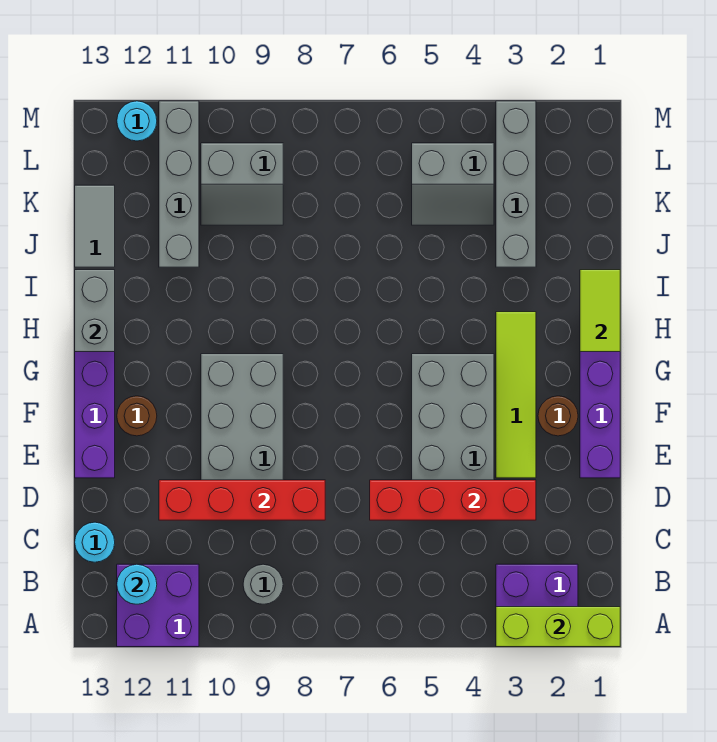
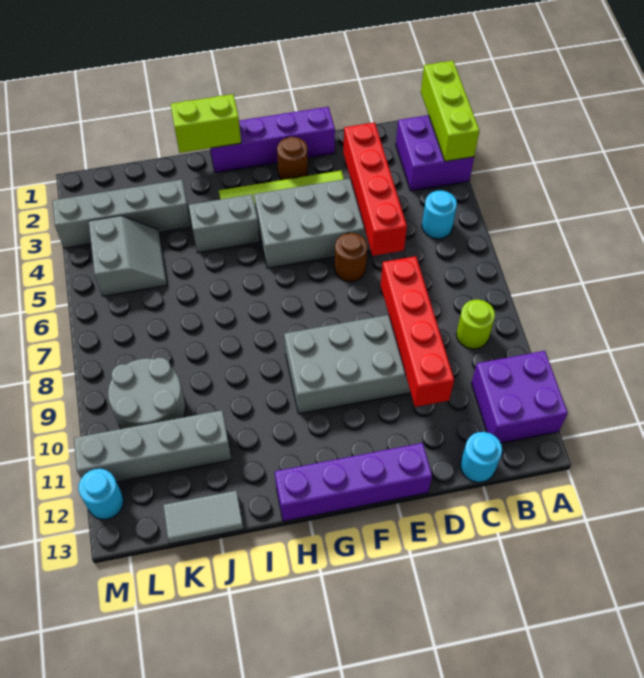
grey round brick B9 level 1 -> lime round brick B9 level 1
cyan round brick B12 level 2 -> cyan round brick B5 level 1
brown round brick F12 level 1 -> brown round brick E6 level 1
lime tile H1:I1 level 2 -> lime brick H1:I1 level 2
grey brick H13:I13 level 2 -> grey brick H4:I4 level 1
grey slope K9:L10 level 1 top L -> grey round brick K9:L10 level 1

